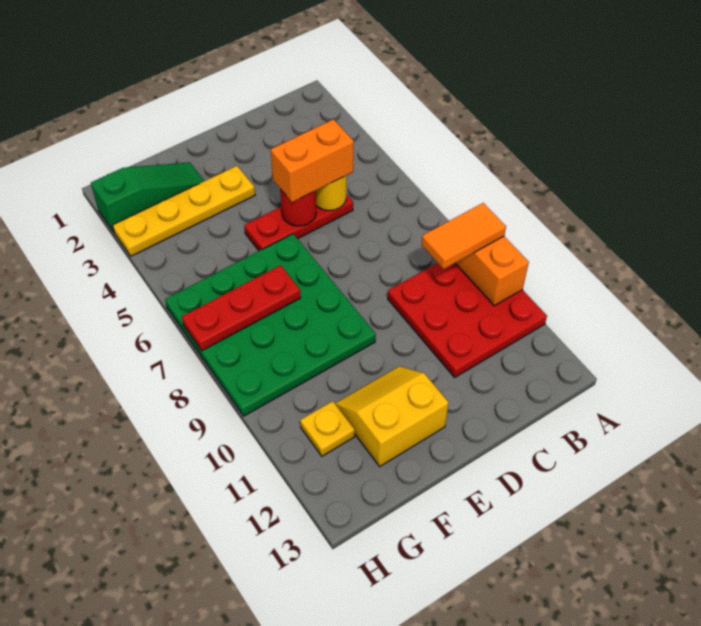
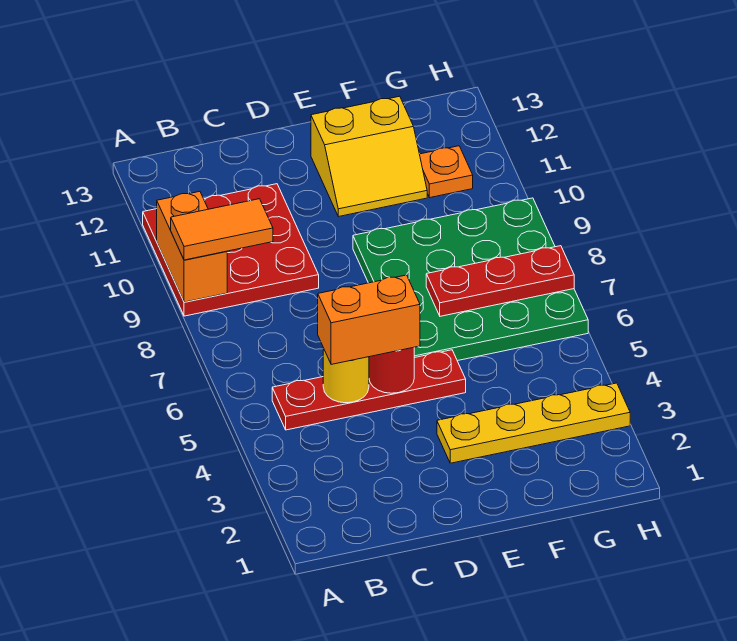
red plate C5:E5 level 1 -> red plate B5:E5 level 1
green slope F2:H2 level 1 top H -> none
yellow plate G11 level 1 -> orange plate G11 level 1

